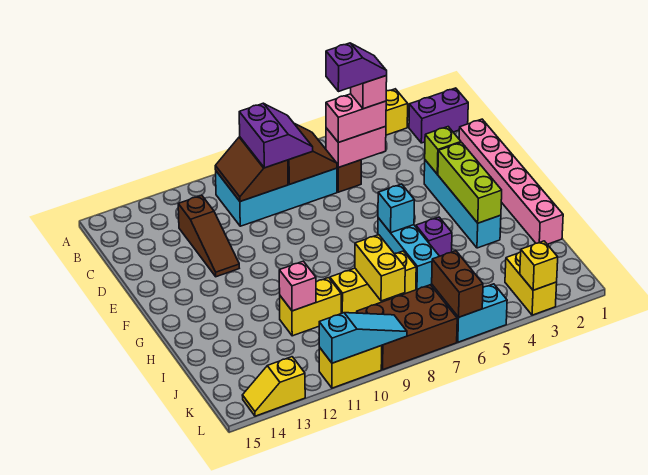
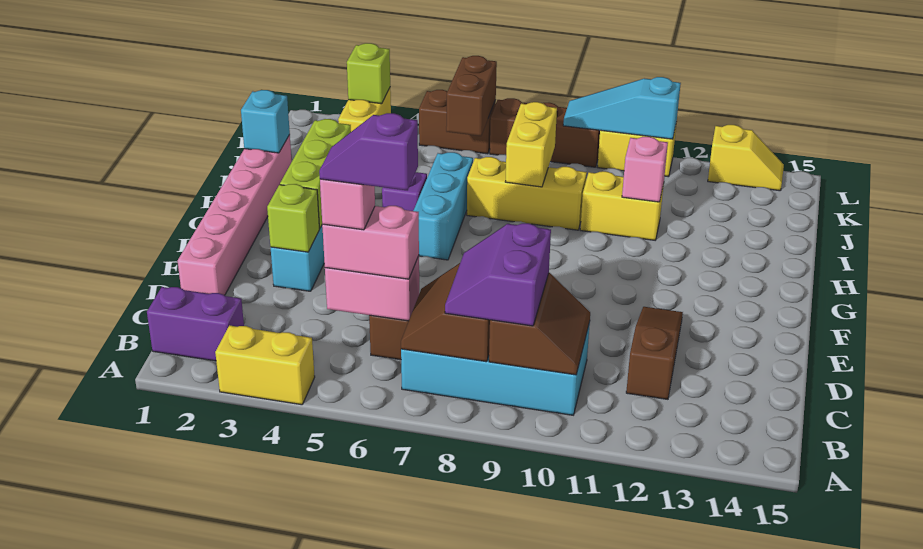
cyan brick G6 level 2 -> cyan brick I1 level 2
brown brick K7:L9 level 1 -> brown brick L7:L9 level 1
yellow brick L3 level 2 -> lime brick L3 level 2
cyan brick L5:L6 level 1 -> brown brick L5:L6 level 1

